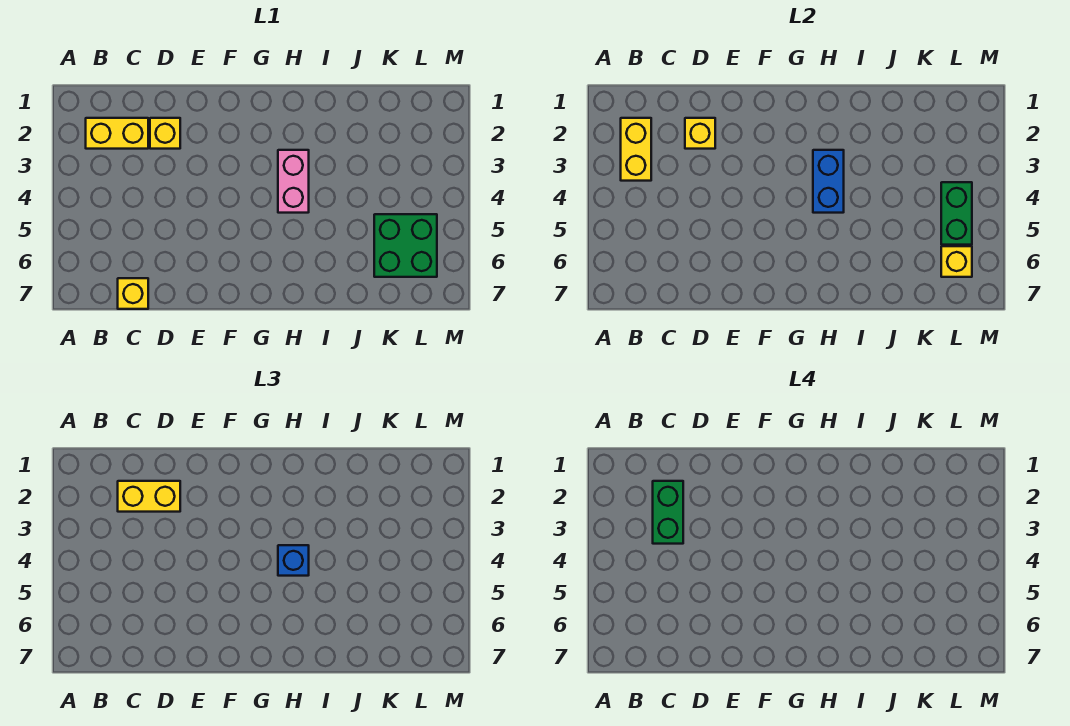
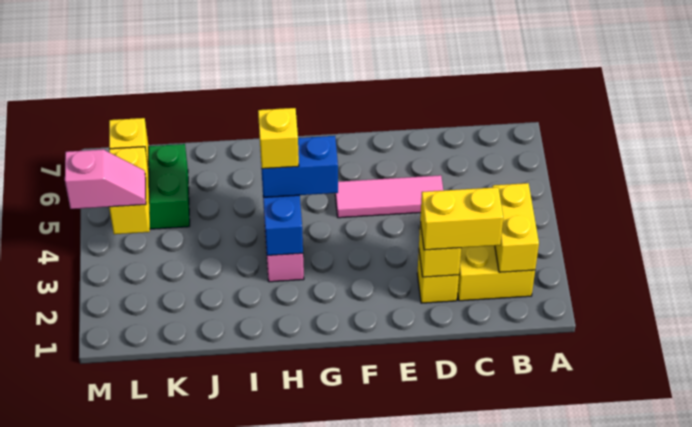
green brick C2:C3 level 4 -> none
yellow brick C7 level 1 -> yellow brick H4 level 4
none -> pink tile D5:F5 level 1
blue brick H4 level 3 -> blue brick G4:H4 level 3
green brick L4:L5 level 2 -> yellow brick L4:L5 level 2
none -> pink slope L4:M4 level 3 top M

